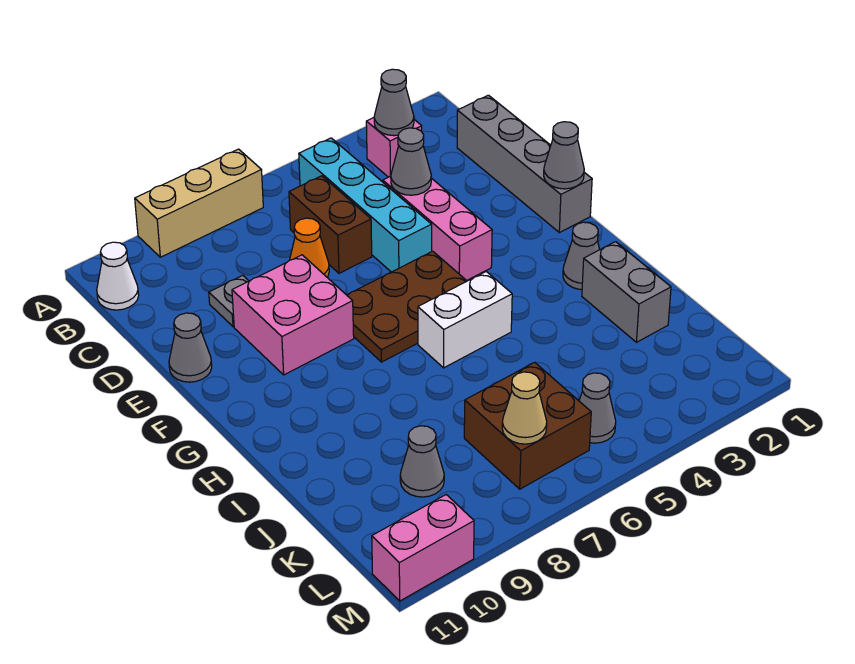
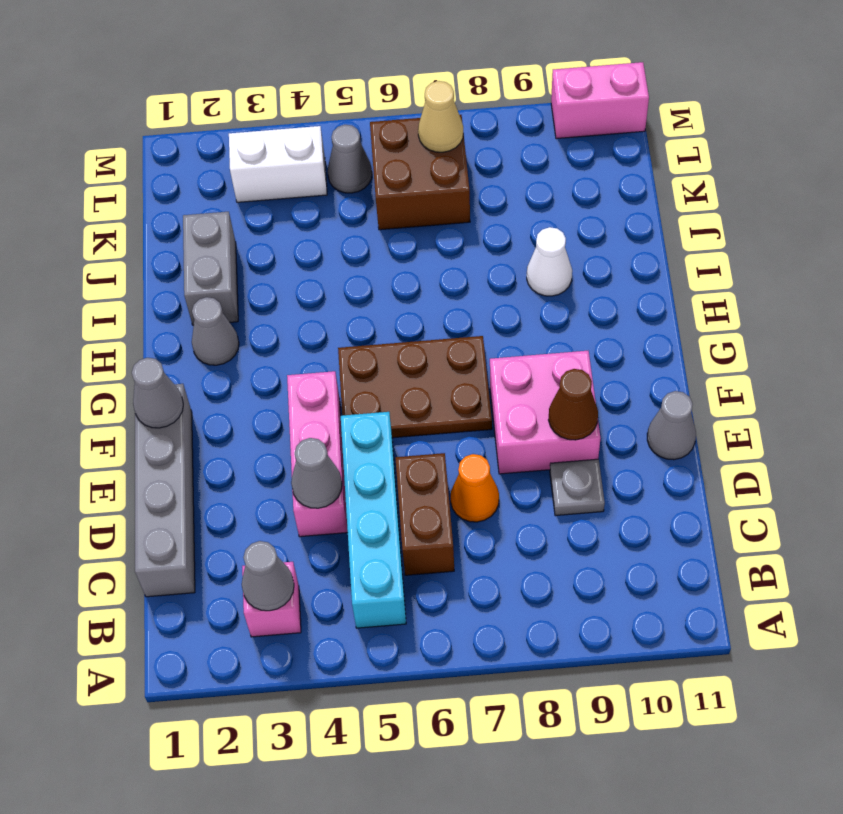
tan brick A7:A9 level 1 -> none
white cone B11 level 1 -> white cone I9 level 1
none -> brown cone E9 level 2
white brick H5:H6 level 1 -> white brick L3:L4 level 1
grey cone K9 level 1 -> none

